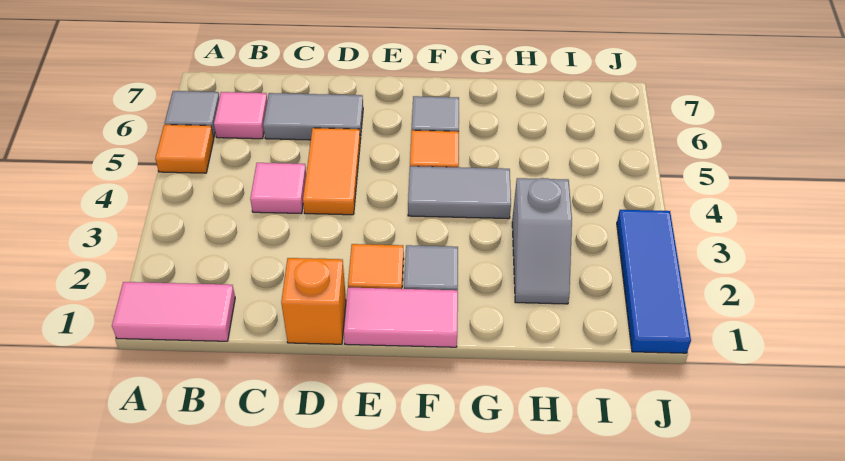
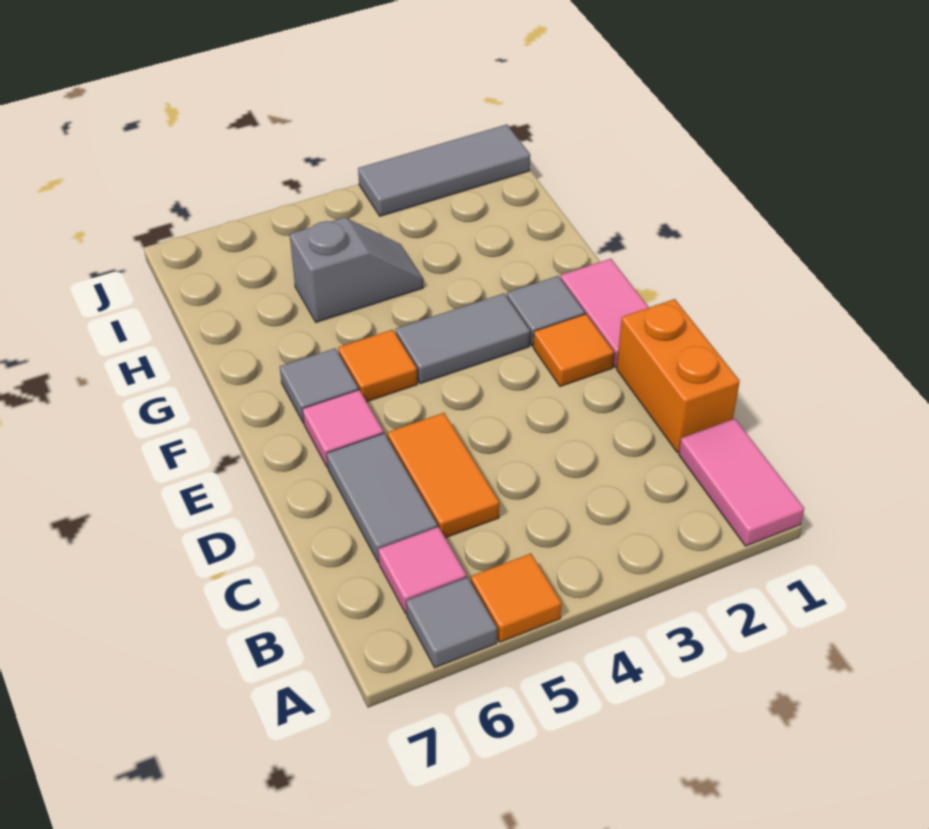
pink tile C4 level 1 -> pink tile E6 level 1
orange brick D1 level 1 -> orange brick C1:D1 level 1
orange tile D4:D5 level 1 -> orange tile C5:D5 level 1
grey tile F4:G4 level 1 -> grey tile F3:F4 level 1
grey slope H2:H3 level 1 top 3 -> grey slope H4:H5 level 1 top 5
blue tile J1:J3 level 1 -> grey tile J1:J3 level 1

